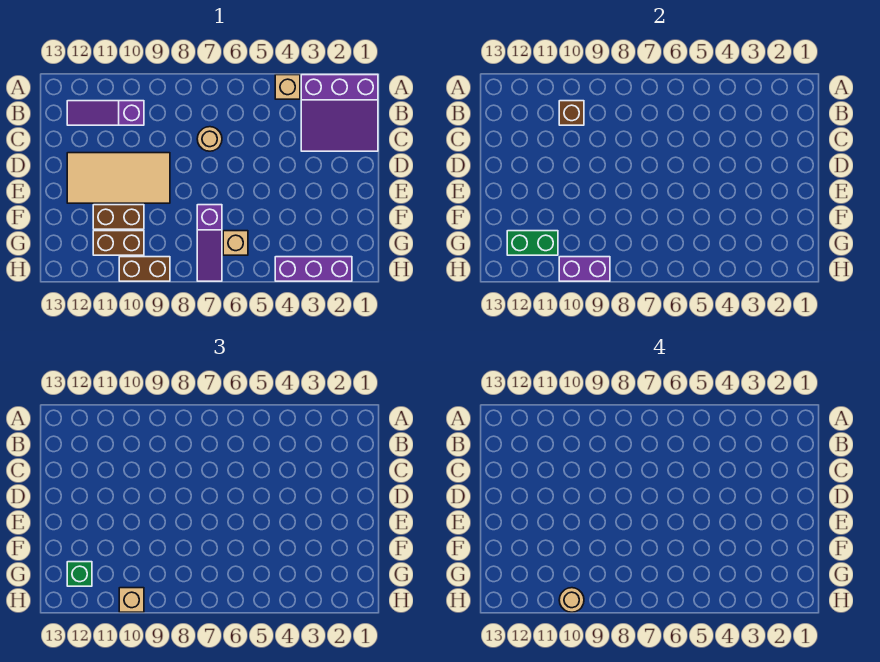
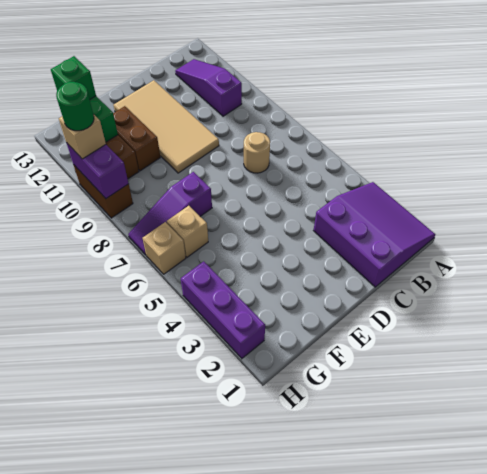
purple slope A1:C3 level 1 top A -> purple slope A1:C3 level 1 top C
tan brick A4 level 1 -> tan brick H6 level 1
brown brick B10 level 2 -> none
tan round brick H10 level 4 -> green round brick H10 level 4

